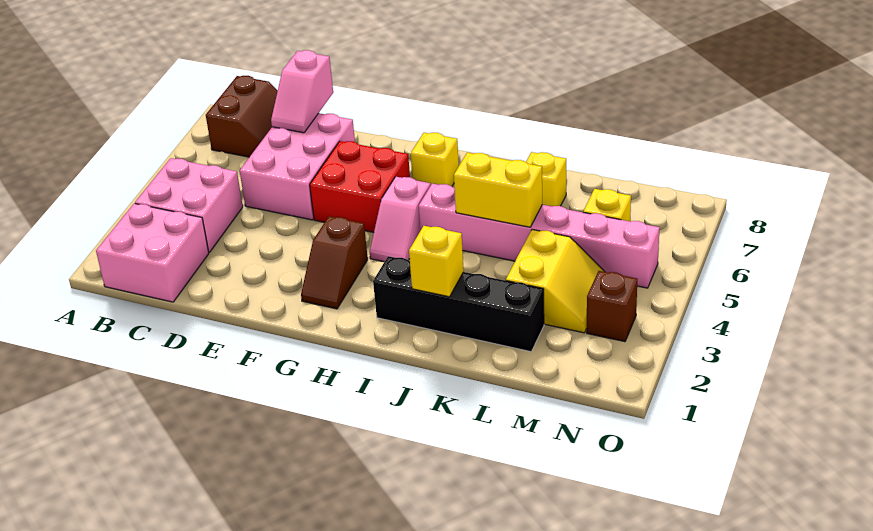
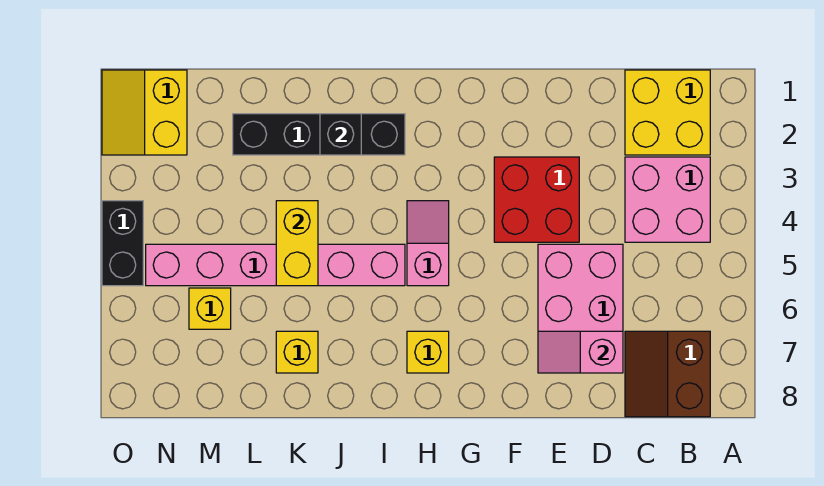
pink brick B1:C2 level 1 -> yellow brick B1:C2 level 1
pink slope D7:D8 level 2 top 8 -> pink slope D7:E7 level 2 top D
red brick F5:G6 level 1 -> red brick E3:F4 level 1
brown slope G2:G3 level 1 top 3 -> none
yellow brick J2 level 2 -> black brick J2 level 2
yellow brick J5:K5 level 2 -> yellow brick K4:K5 level 2
yellow slope L3:M4 level 1 top L -> yellow slope N1:O2 level 1 top N
brown brick N3 level 1 -> none
none -> black brick O4:O5 level 1

